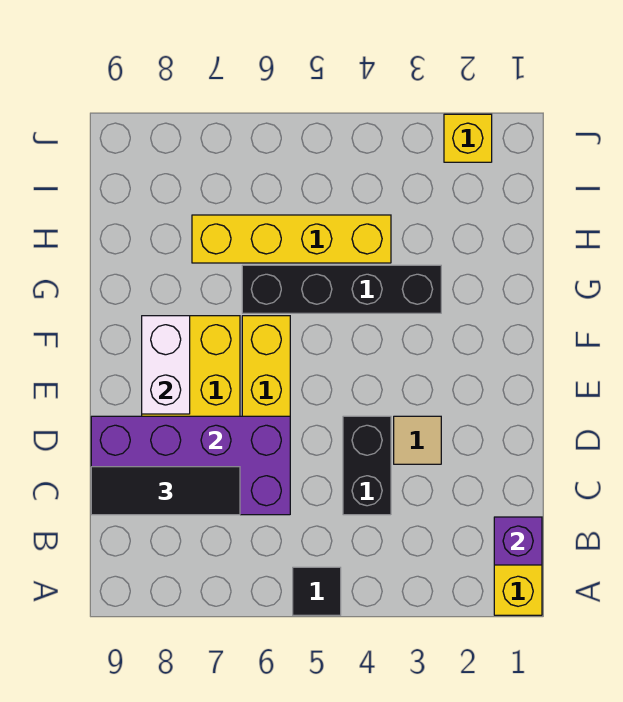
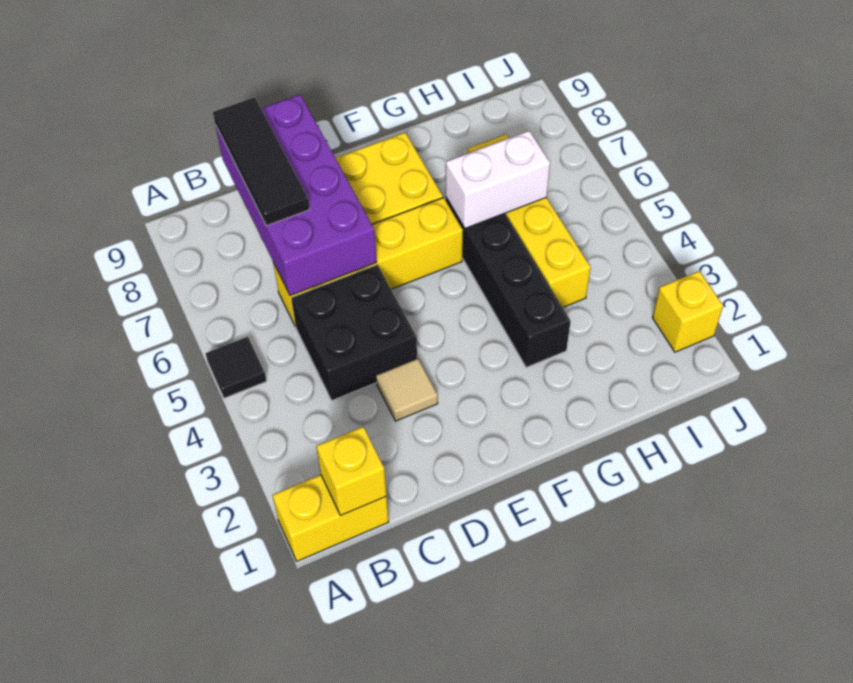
purple brick B1 level 2 -> yellow brick B1 level 2
black brick C4:D4 level 1 -> black brick C4:D5 level 1
white brick E8:F8 level 2 -> white brick G6:H6 level 2

